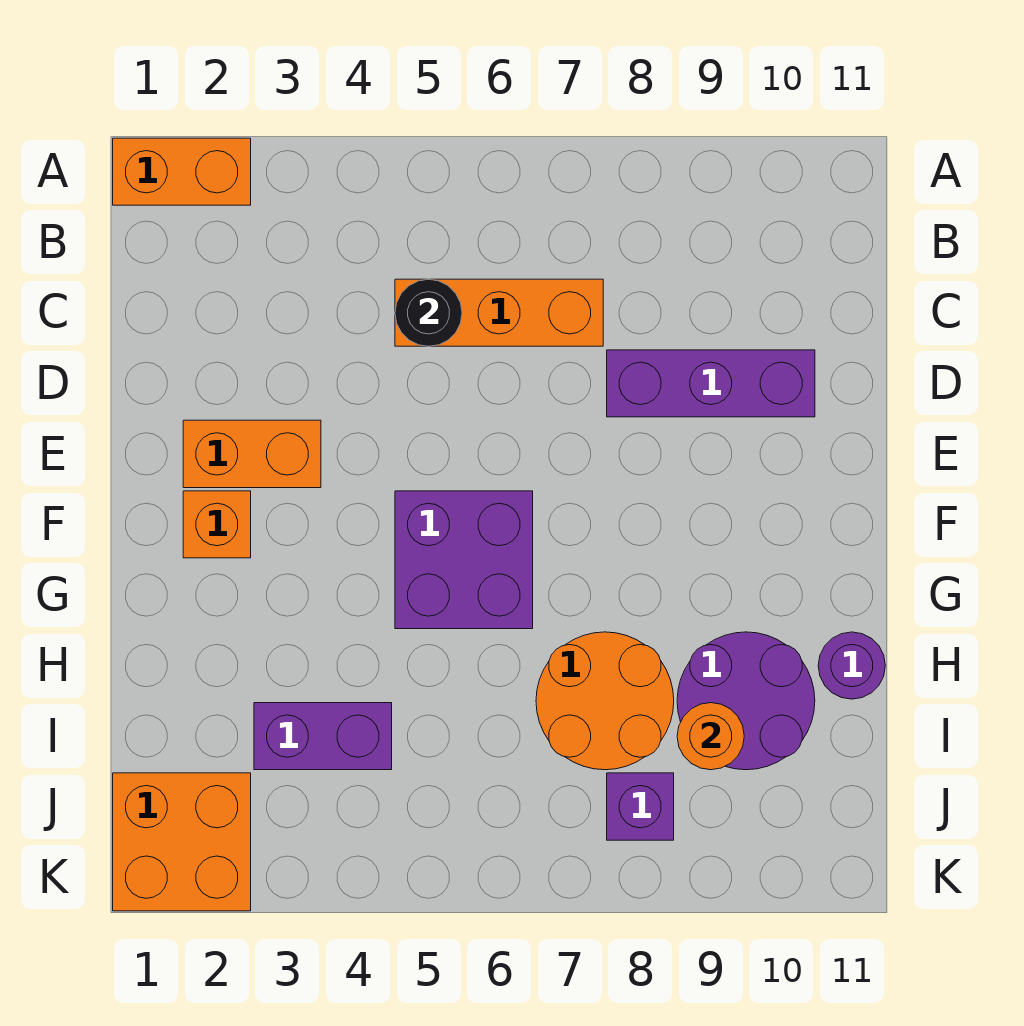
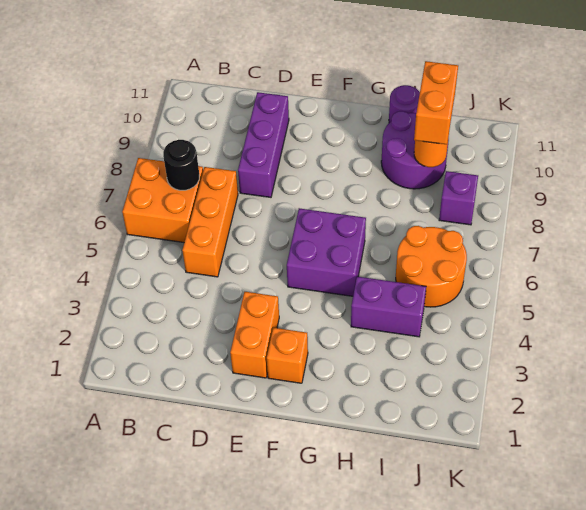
orange brick A1:A2 level 1 -> orange brick I9:I10 level 3
black round brick C5 level 2 -> black round brick B7 level 2
orange round brick H7:I8 level 1 -> orange round brick I5:J6 level 1
purple brick I3:I4 level 1 -> purple brick H4:I4 level 1
orange brick J1:K2 level 1 -> orange brick A6:B7 level 1

